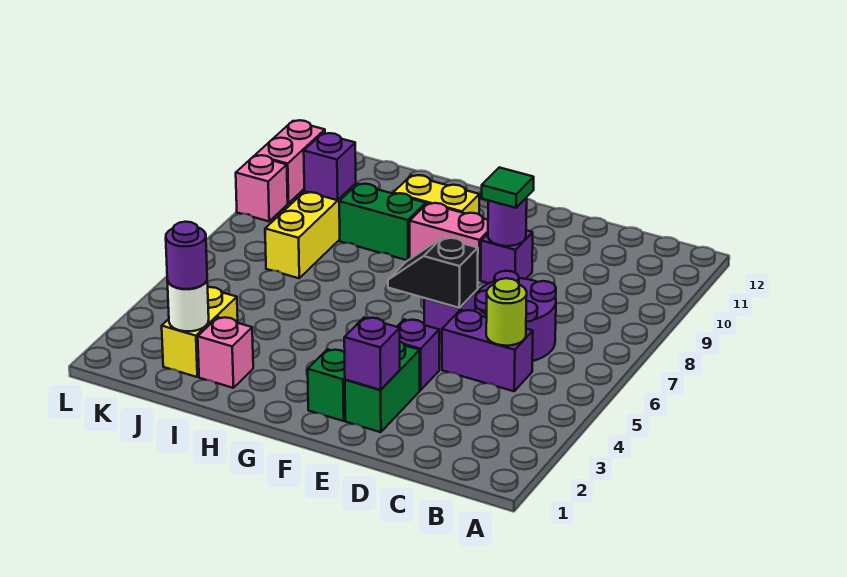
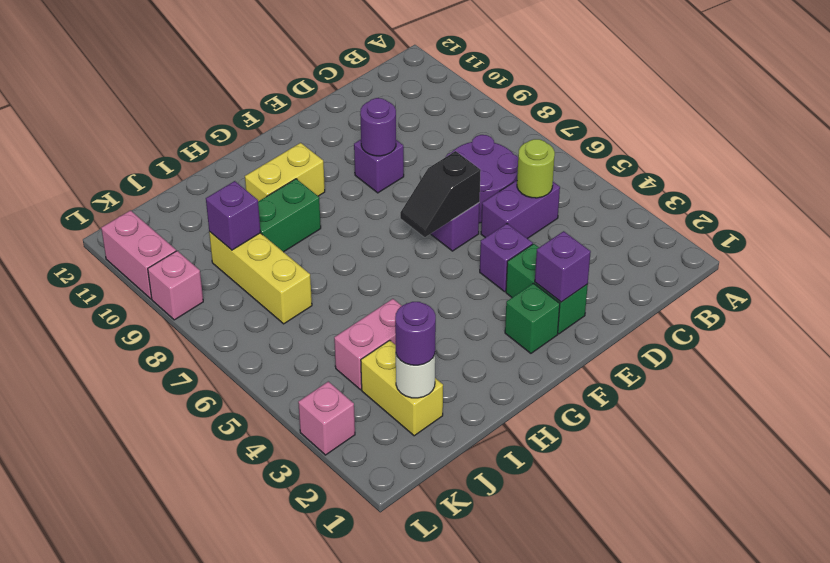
green tile E9 level 3 -> none
pink brick F9:G9 level 1 -> pink brick I4:J4 level 1
pink brick I2 level 1 -> pink brick L3 level 1

